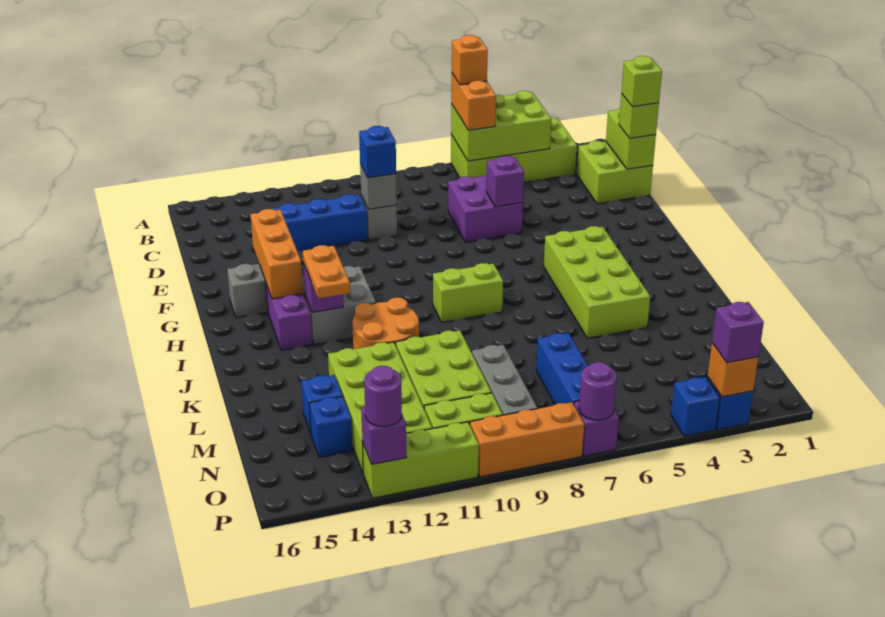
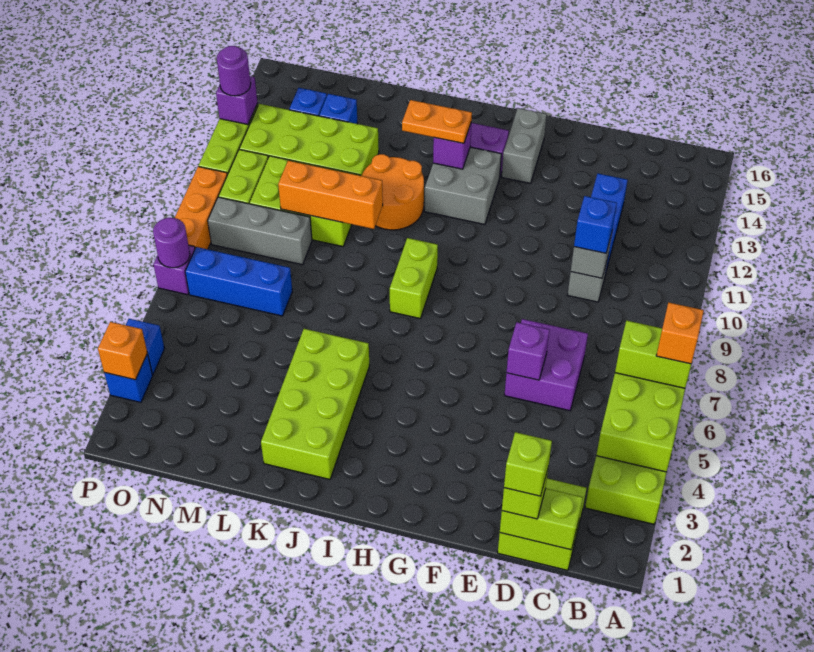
orange brick A6:B6 level 3 -> lime brick A6:B6 level 3
orange brick F14:H14 level 2 -> orange brick K10:M10 level 2
lime brick H4:K5 level 1 -> lime brick J2:K5 level 1
purple brick P3 level 3 -> none

